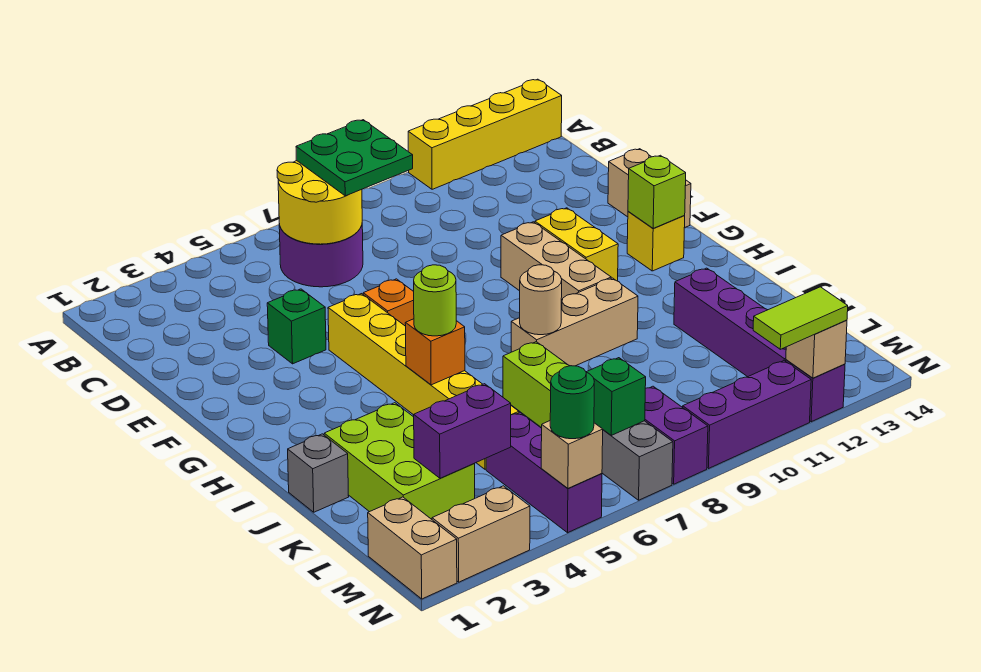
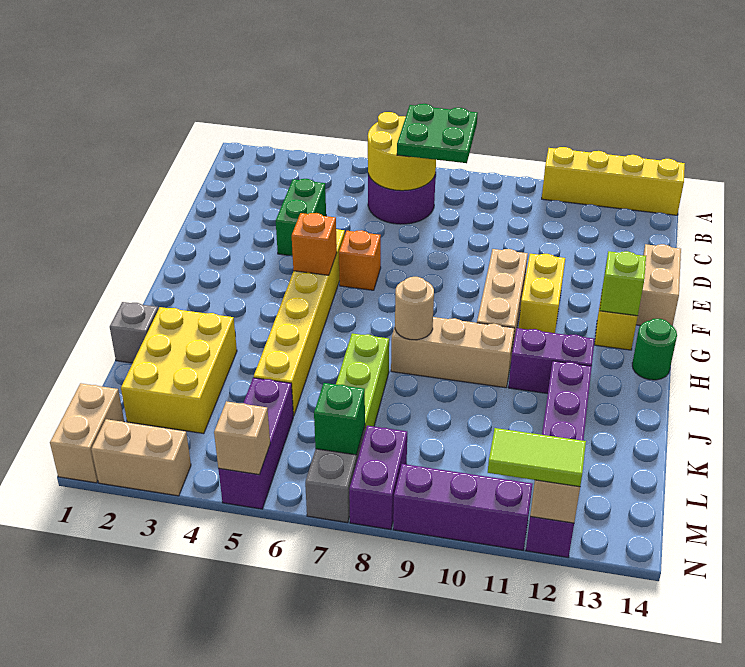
green brick E4 level 1 -> green brick D4:E4 level 1
orange brick I5 level 2 -> orange brick G5 level 2
lime round brick I5 level 3 -> none
lime brick J2:L3 level 1 -> yellow brick J2:L3 level 1
purple brick L3:L4 level 2 -> purple brick I11:I12 level 1
green round brick N5 level 3 -> green round brick H14 level 1

